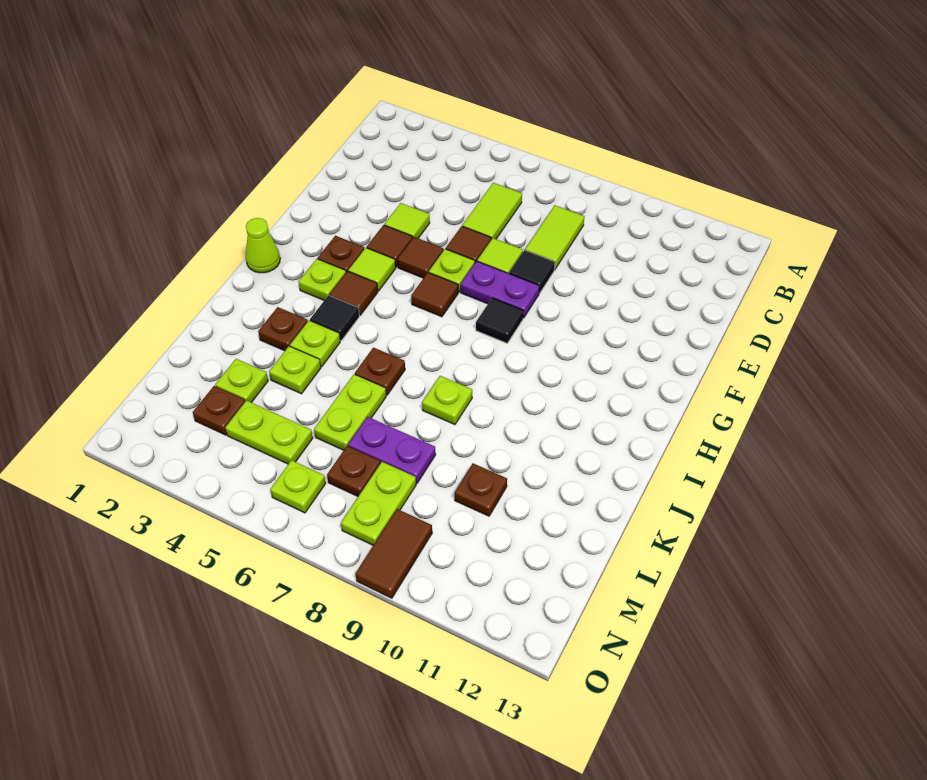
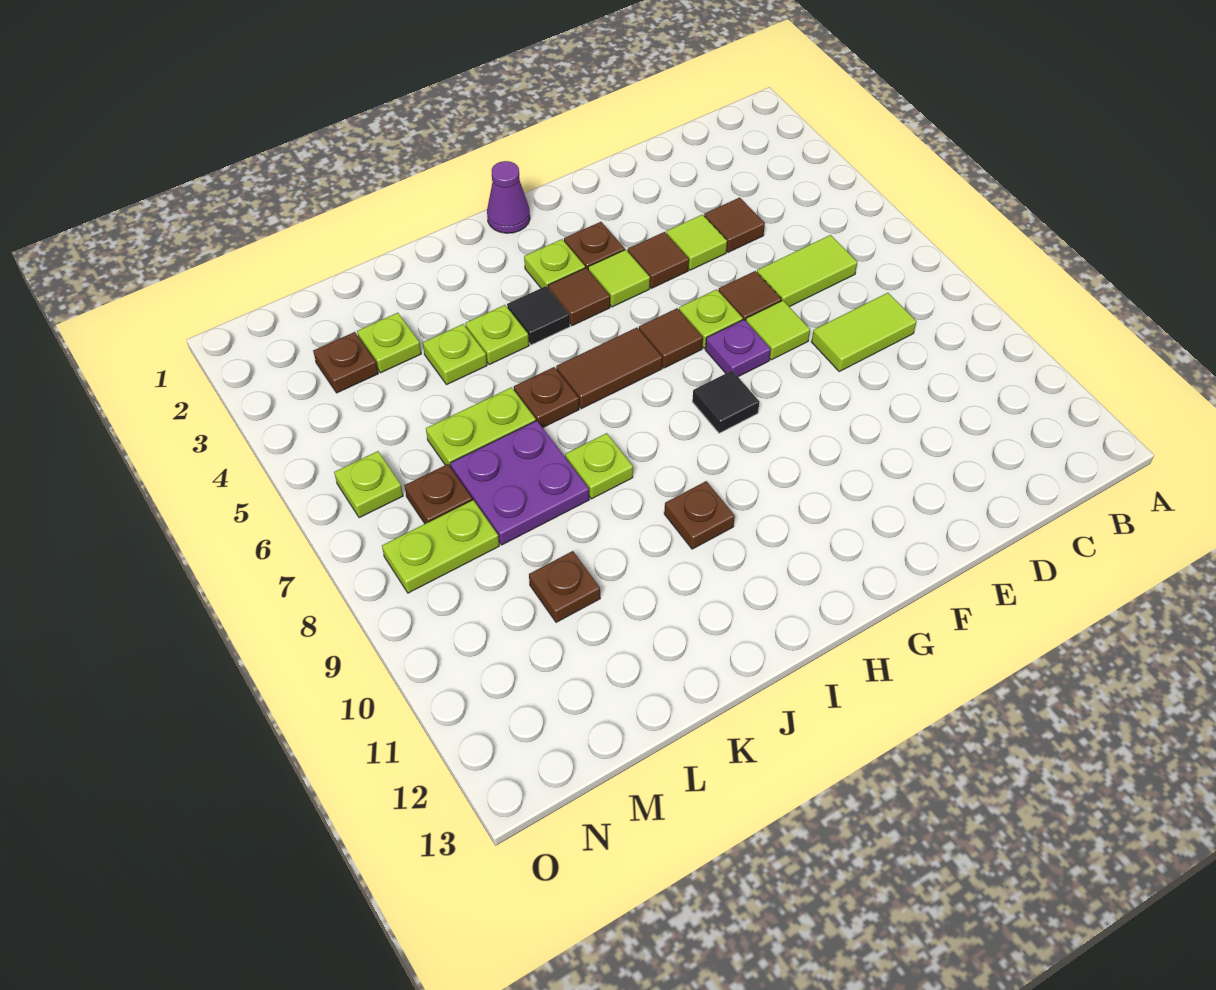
black tile E8 level 1 -> none
brown tile F5 level 1 -> brown tile D4 level 1
purple plate F7:F8 level 1 -> purple plate F7 level 1
lime cone H1 level 1 -> purple cone H1 level 1
brown plate J3 level 1 -> brown plate I10 level 1
purple plate L7:L8 level 1 -> purple plate K7:L8 level 1
lime plate M4:M5 level 1 -> none
brown tile N9:O9 level 1 -> brown tile H6:I6 level 1

